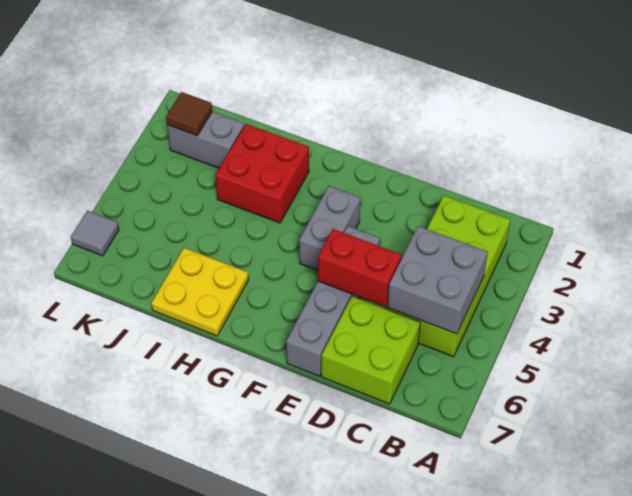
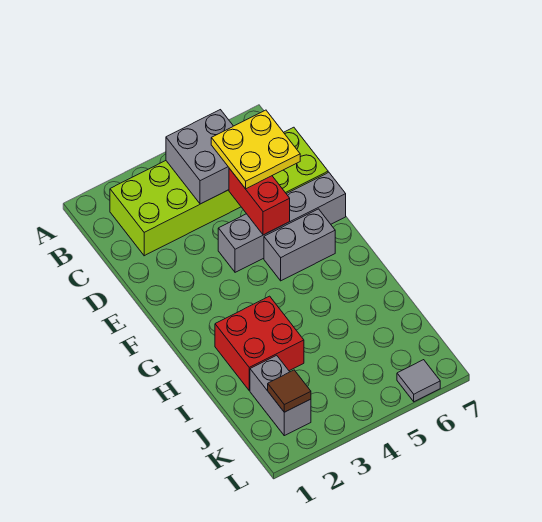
grey brick F3:F4 level 1 -> grey brick F5:F6 level 1
yellow plate H6:I7 level 1 -> yellow plate C5:D6 level 3

